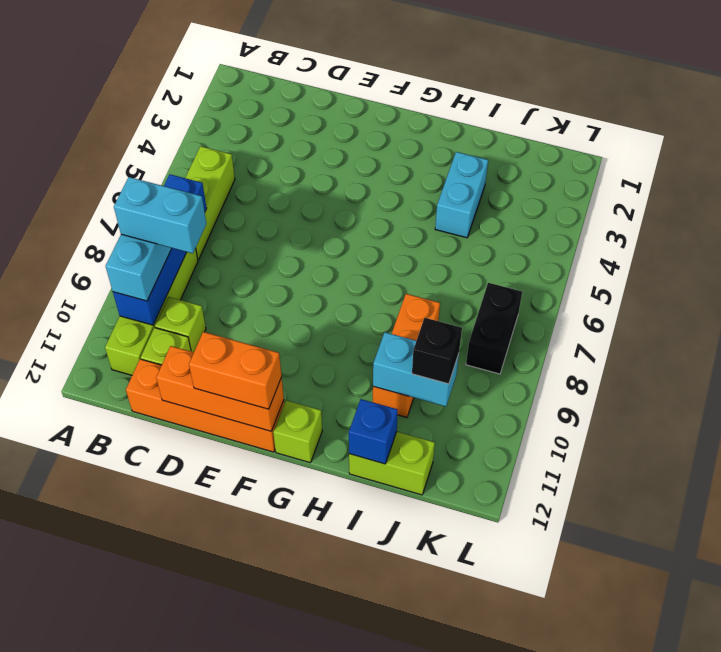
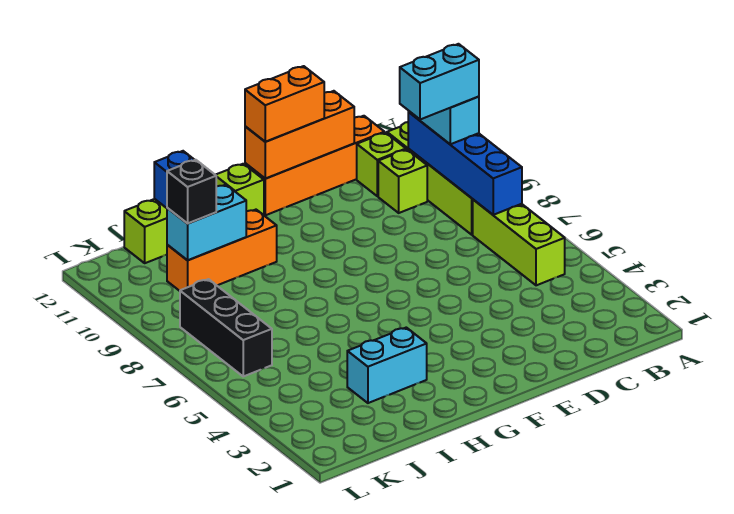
cyan brick I3:I4 level 1 -> cyan brick H3:I3 level 1
orange brick I8:I10 level 1 -> orange brick H10:J10 level 1
black brick K7:K8 level 1 -> black brick K6:K8 level 1

